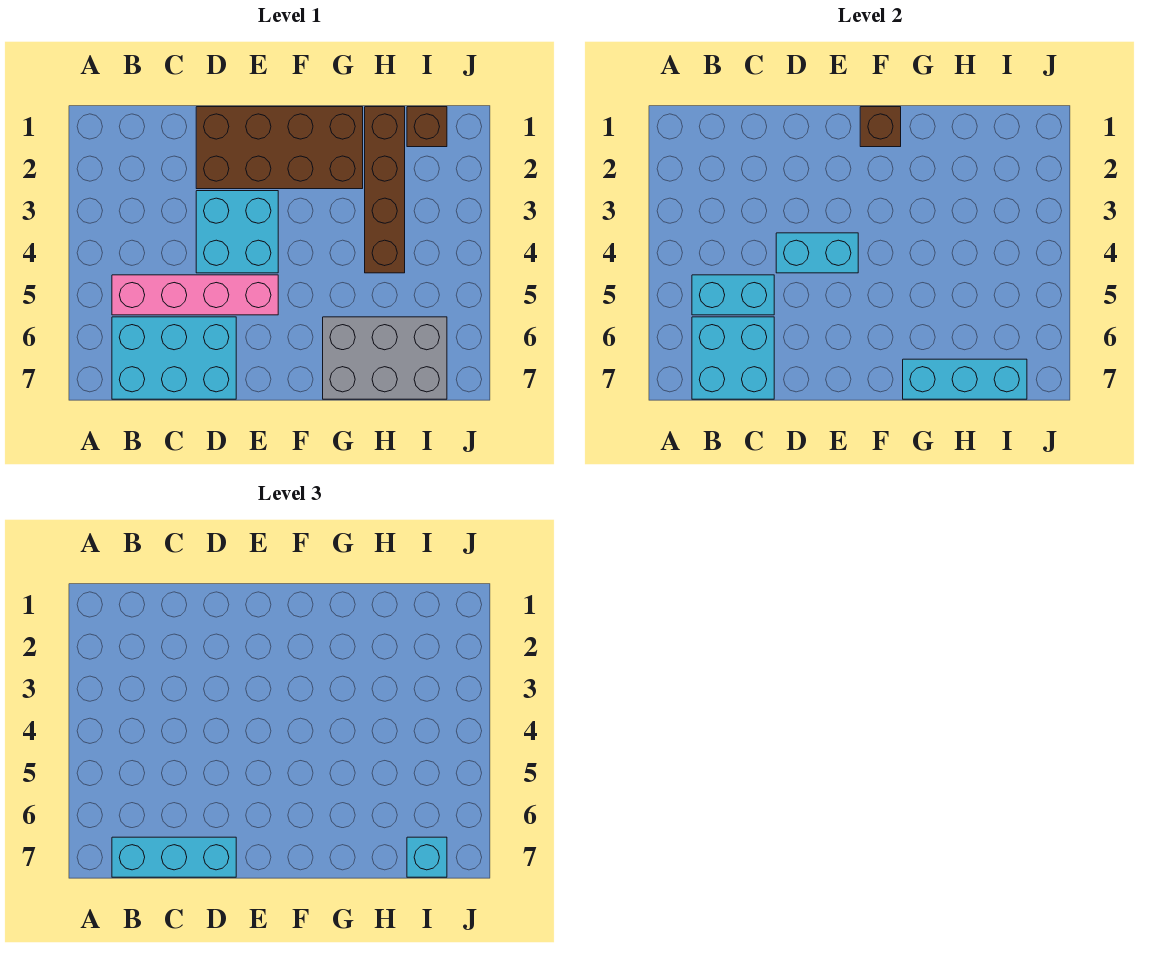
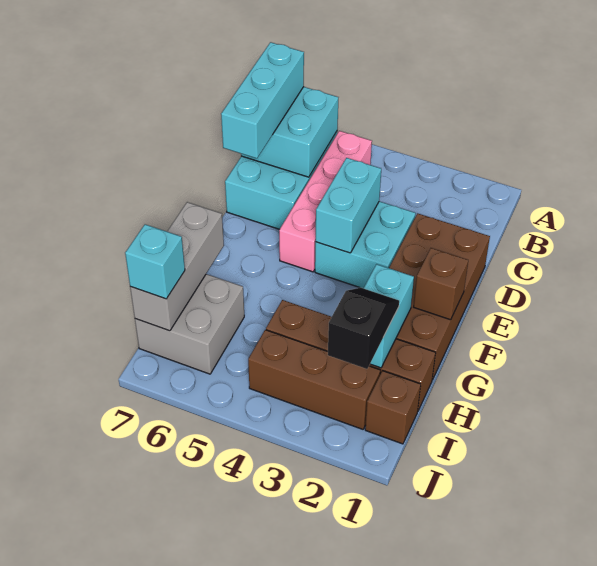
cyan brick B5:C5 level 2 -> cyan brick G2:H2 level 2
grey brick G6:I7 level 1 -> grey brick H6:I7 level 1
cyan brick G7:I7 level 2 -> grey brick G7:I7 level 2
none -> black slope H2:I2 level 3 top I
none -> brown brick I2:I4 level 1

